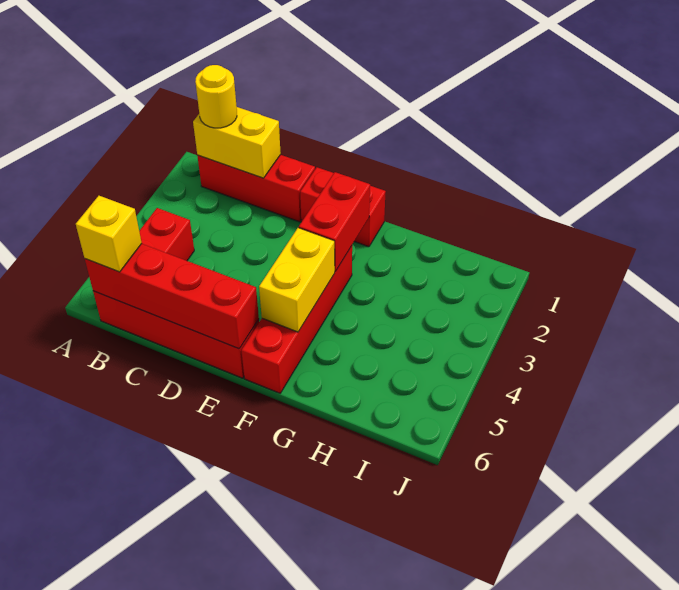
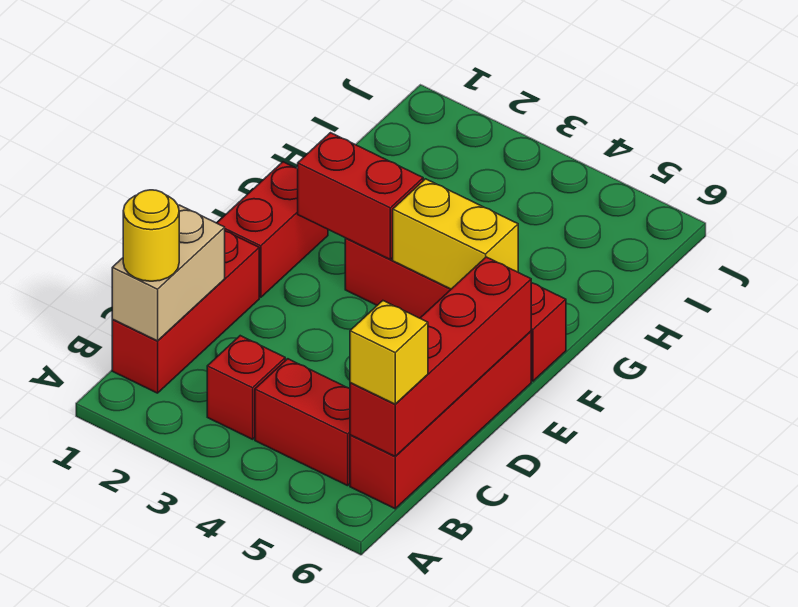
yellow brick B1:C1 level 2 -> tan brick B1:C1 level 2
none -> red brick B3 level 1

